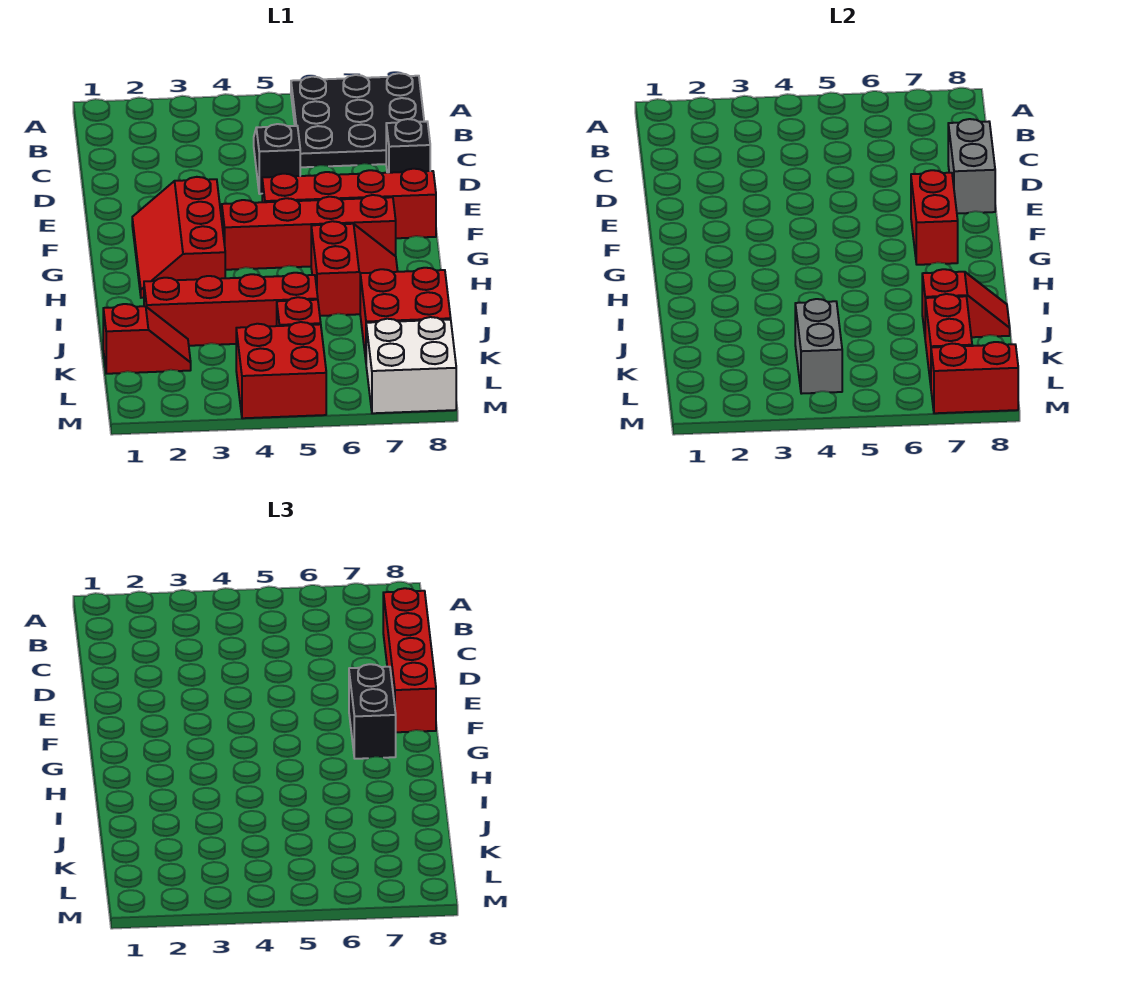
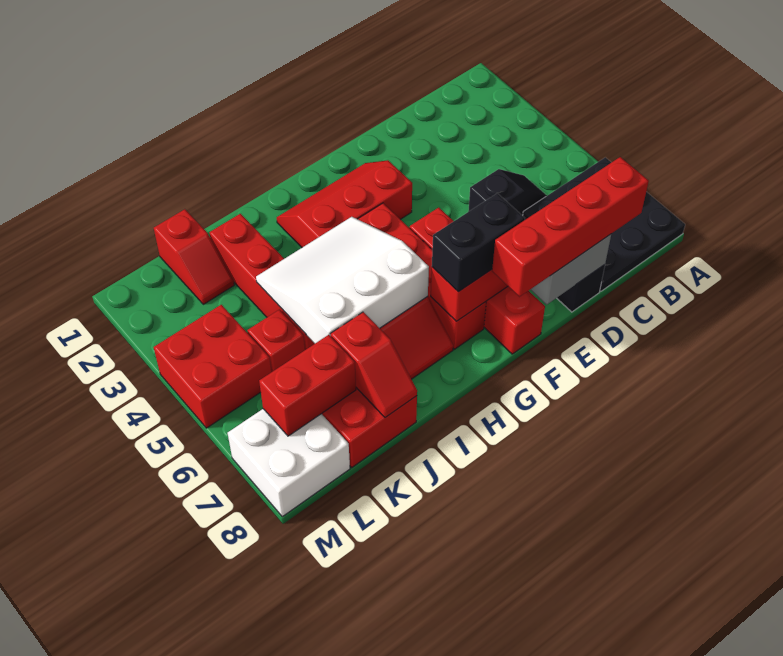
none -> white slope H4:J6 level 2 top 6
grey brick K4:L4 level 2 -> none
red brick M7:M8 level 2 -> none

